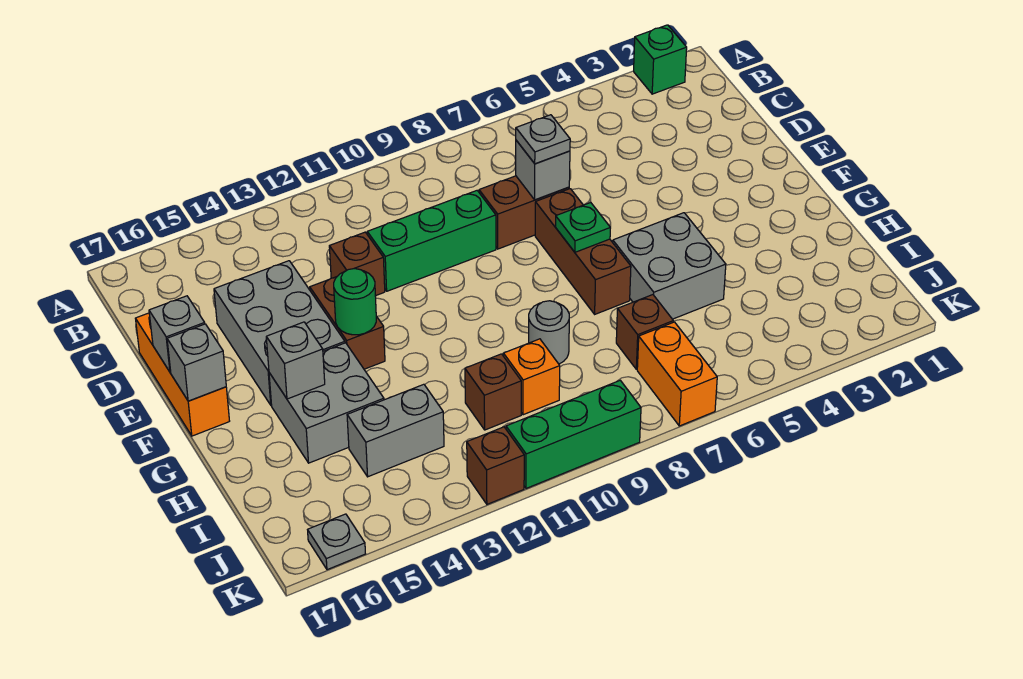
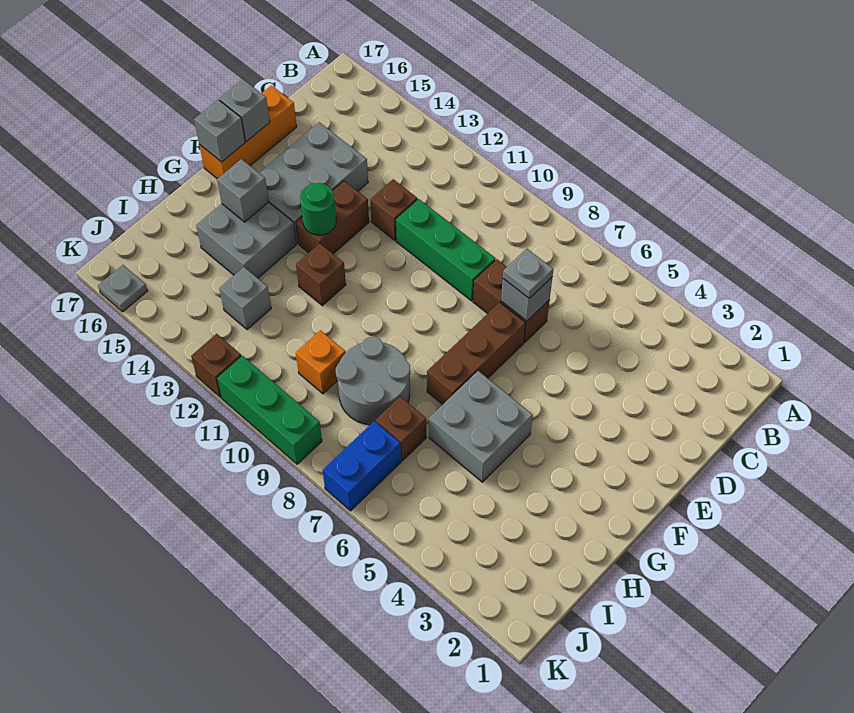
green brick A2 level 1 -> none
green plate F7 level 2 -> none
grey round brick H9 level 1 -> grey round brick H8:I9 level 1
brown brick I11 level 1 -> brown brick G12 level 1
grey brick I13:I14 level 1 -> grey brick I13 level 1
orange brick J7:K7 level 1 -> blue brick J7:K7 level 1

